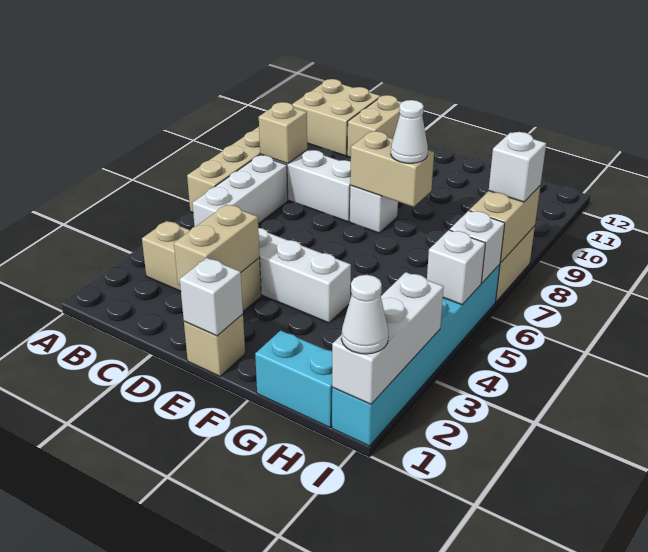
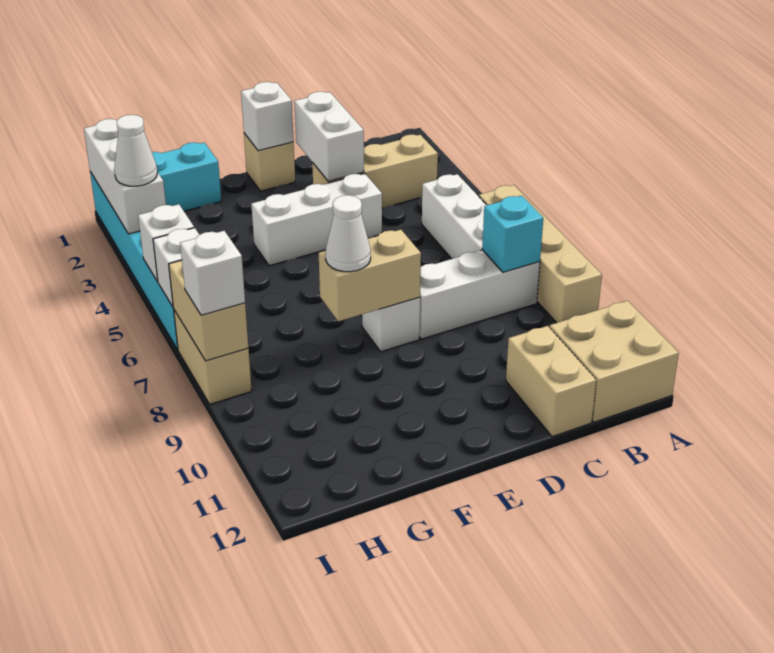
tan brick B8 level 2 -> cyan brick B8 level 2
tan brick D2:D3 level 2 -> white brick D2:D3 level 2
white cone I1 level 3 -> white cone I3 level 3

